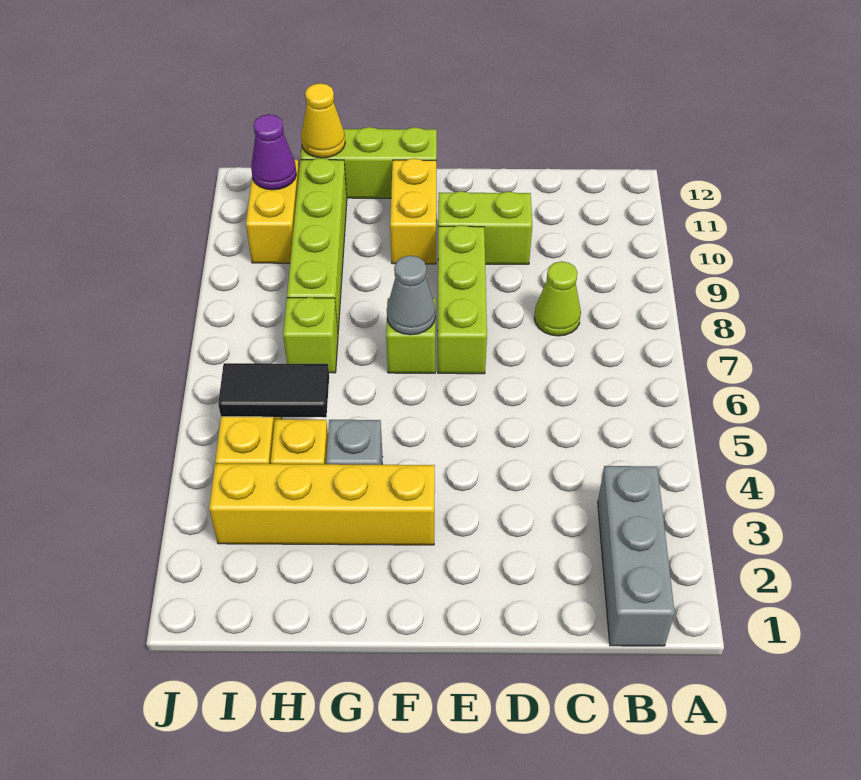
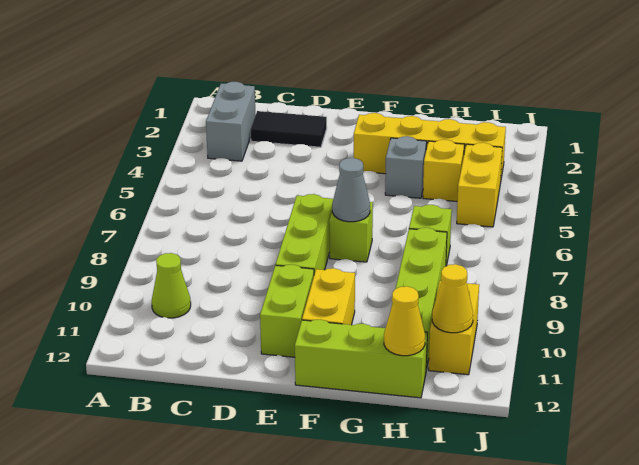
grey brick B1:B3 level 1 -> grey brick B2:B3 level 1
lime cone C8 level 1 -> lime cone B10 level 1
lime brick D10:E10 level 1 -> lime brick E10:E11 level 1
black tile H5:I5 level 2 -> black tile C2:D2 level 1
purple cone I11 level 2 -> yellow cone I11 level 2

